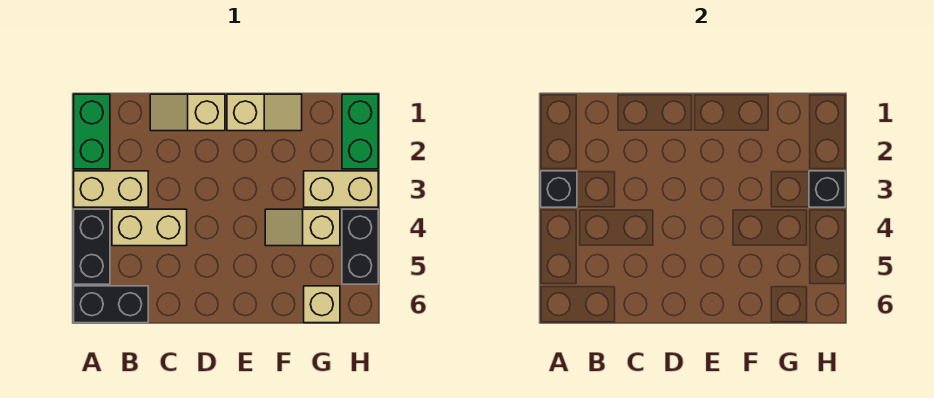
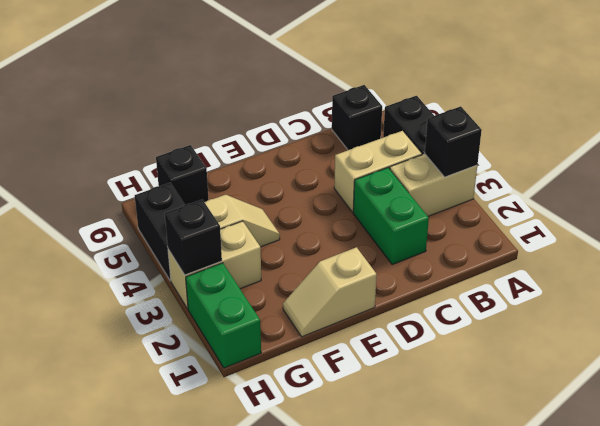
green brick A1:A2 level 1 -> green brick C2:C3 level 1
black brick A6:B6 level 1 -> black brick B6 level 1
tan slope C1:D1 level 1 top D -> none
tan brick G6 level 1 -> black brick G6 level 1

